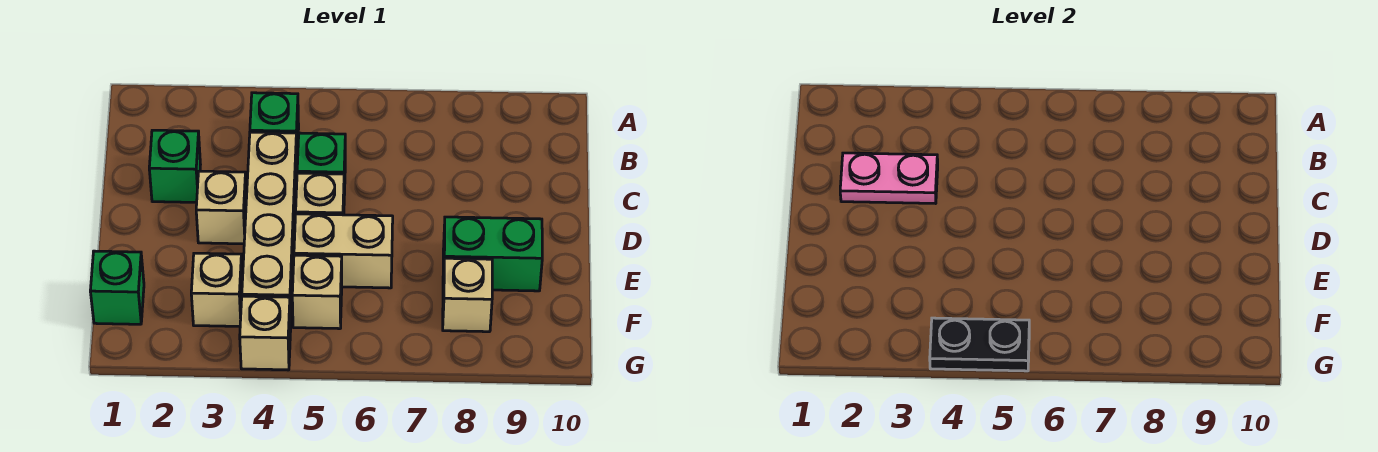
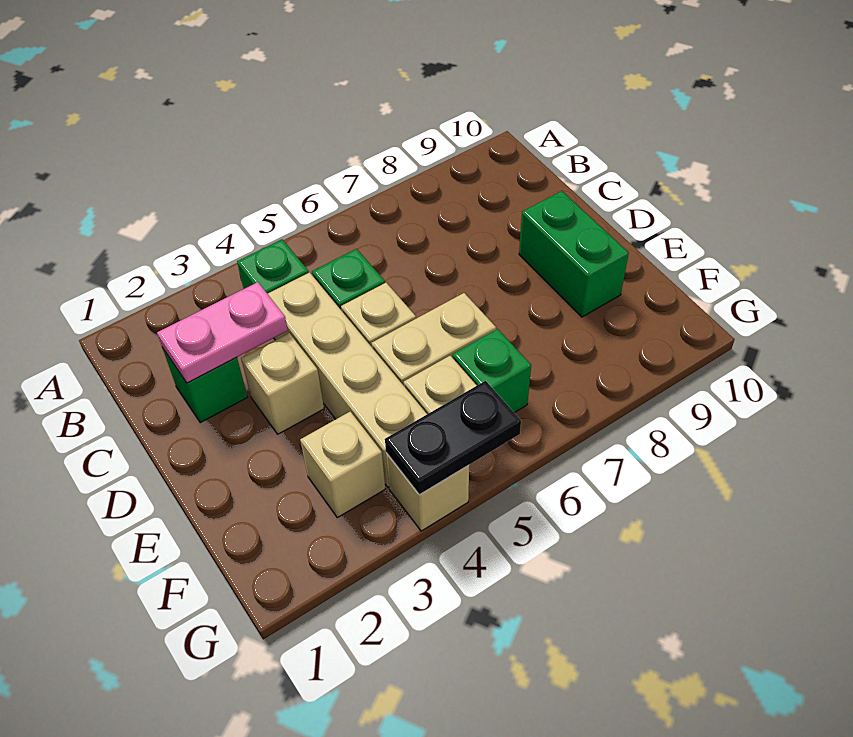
green brick E8:E9 level 1 -> green brick D9:E9 level 1
green brick F1 level 1 -> green brick F6 level 1
tan brick F8 level 1 -> none

